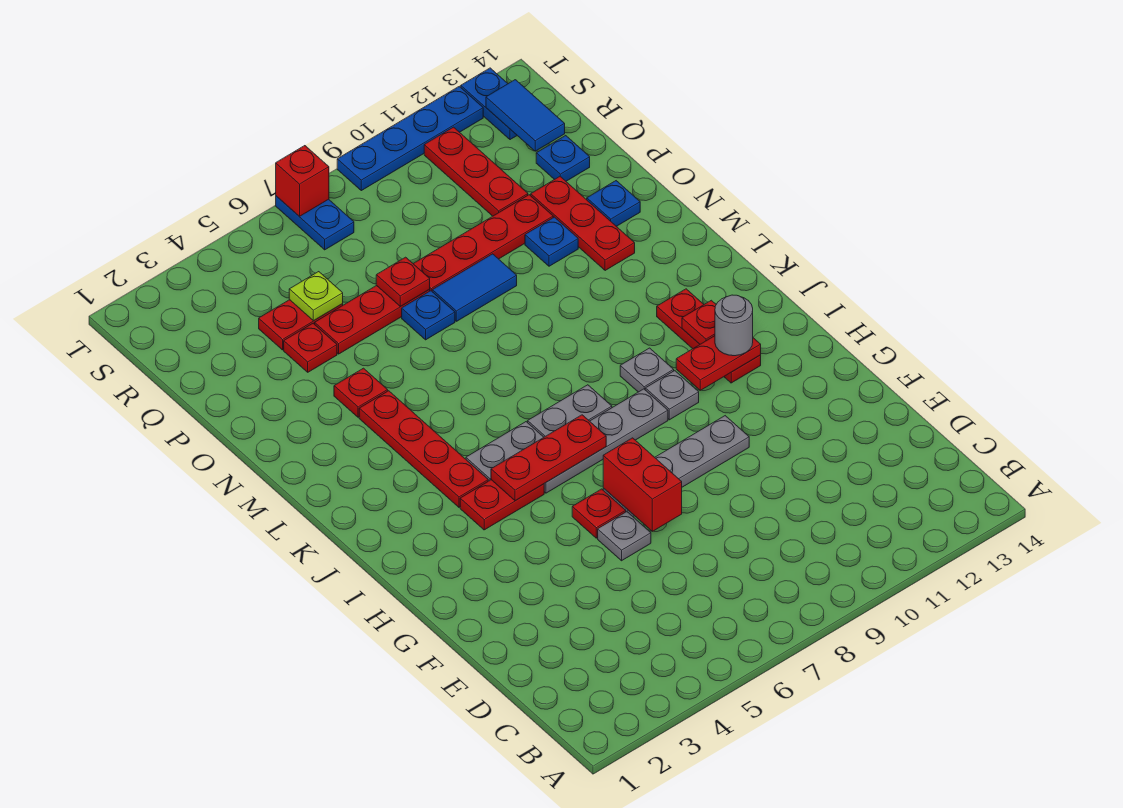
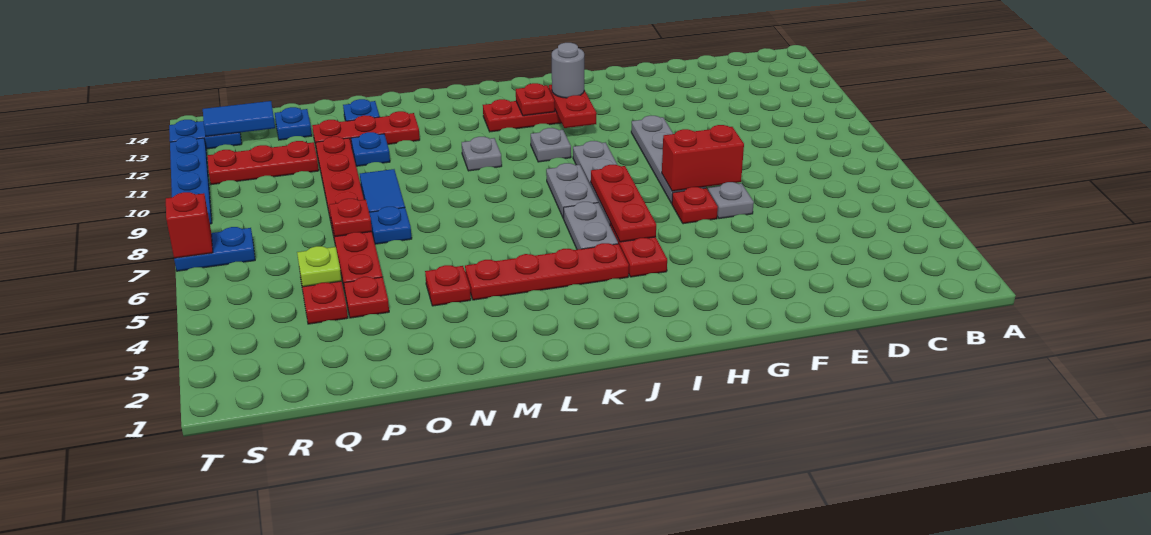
grey plate I10 level 1 -> grey plate L10 level 1

